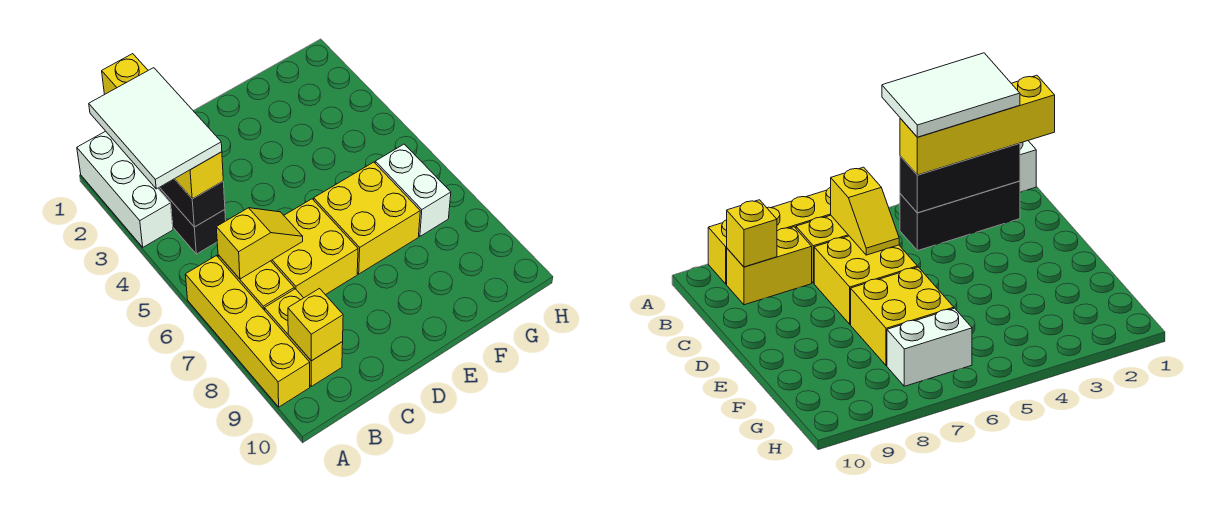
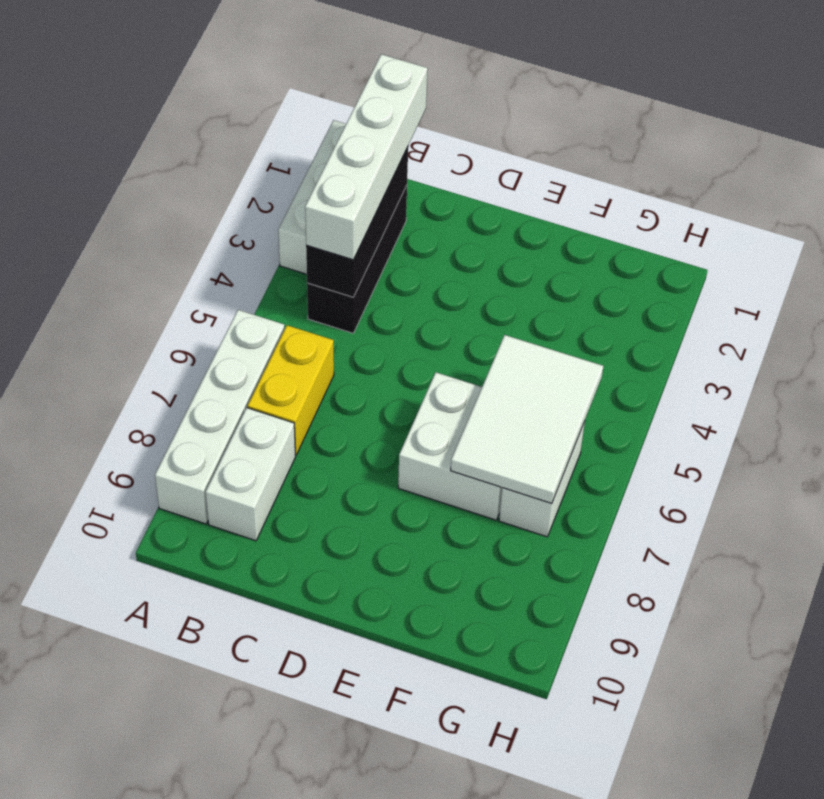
white tile A2:B4 level 4 -> white tile F5:G7 level 2
yellow brick A6:A9 level 1 -> white brick A6:A9 level 1
yellow brick B1:B4 level 3 -> white brick B1:B4 level 3
yellow slope B6:C6 level 2 top B -> none
yellow brick B8:B9 level 1 -> white brick B8:B9 level 1
yellow brick B9 level 2 -> none
yellow brick C6:D7 level 1 -> none
yellow brick E6:F7 level 1 -> white brick E6:F7 level 1

